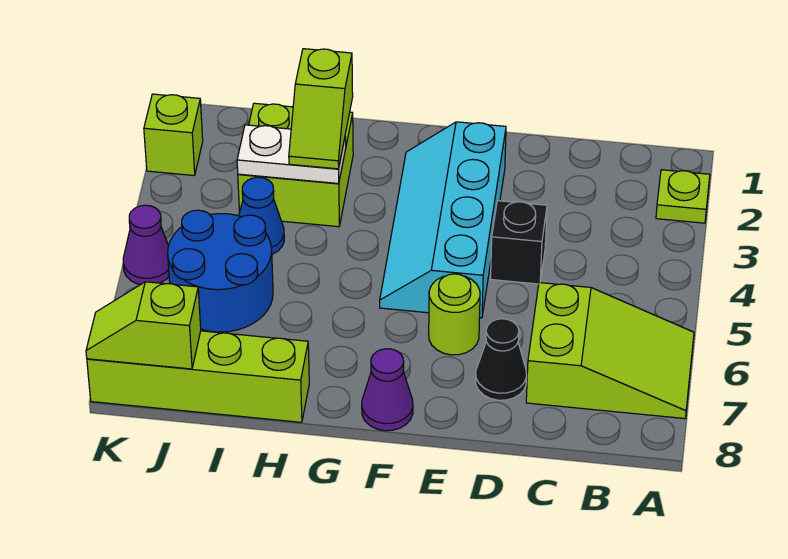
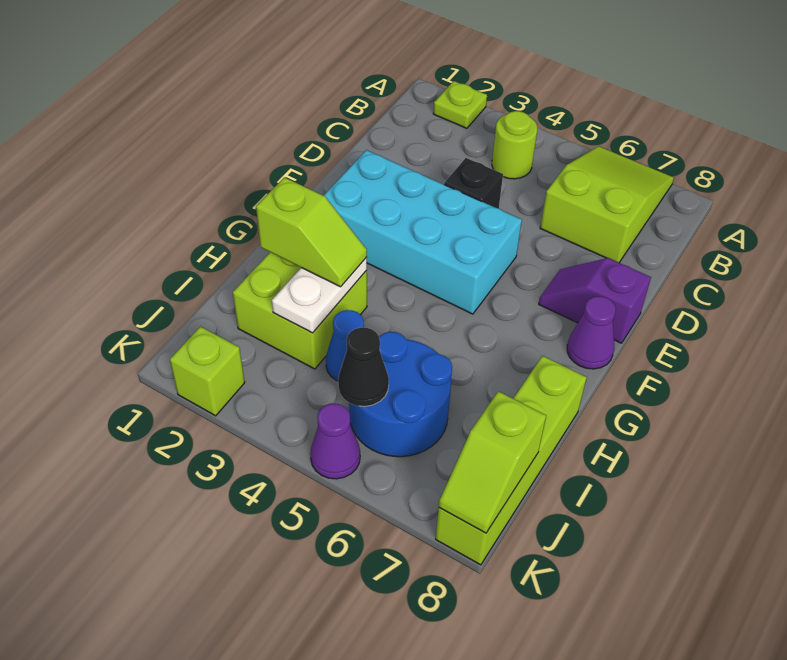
black cone D7 level 1 -> black cone J5 level 2
cyan slope E2:F5 level 1 top E -> cyan brick E2:F5 level 1
lime round brick E6 level 1 -> lime round brick B4 level 1
none -> purple slope E7:E8 level 1 top 8

